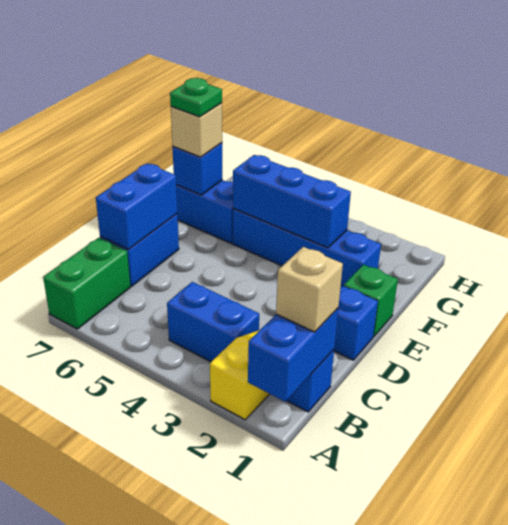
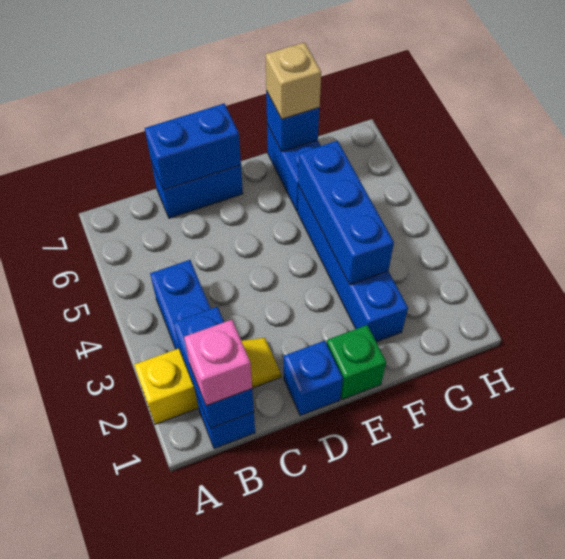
blue brick A1:B1 level 2 -> blue brick B1:B2 level 2
green brick A7:B7 level 1 -> none
tan brick B1 level 3 -> pink brick B1 level 3
green plate F7 level 4 -> none

